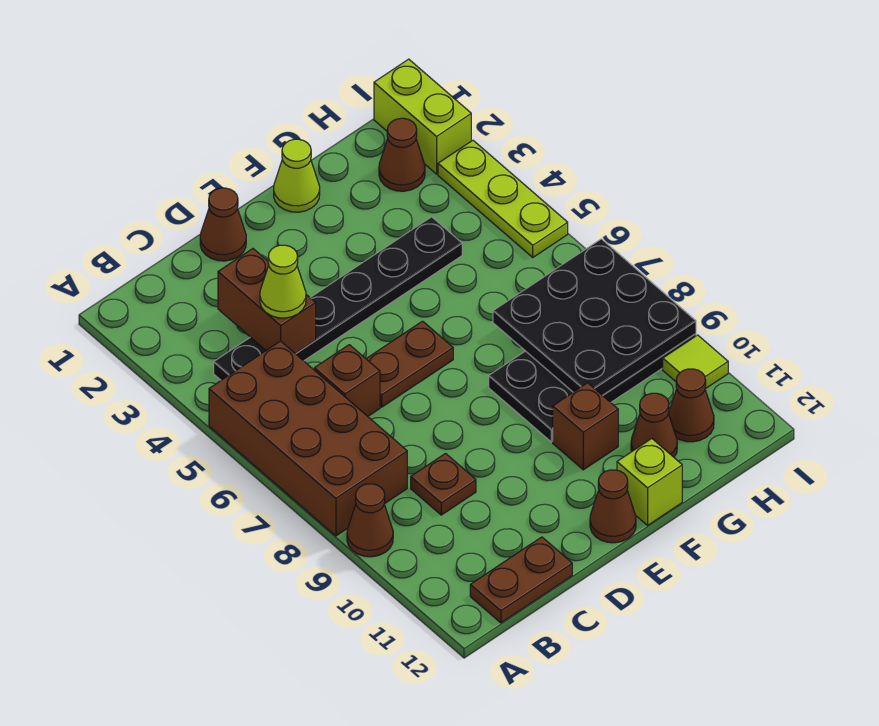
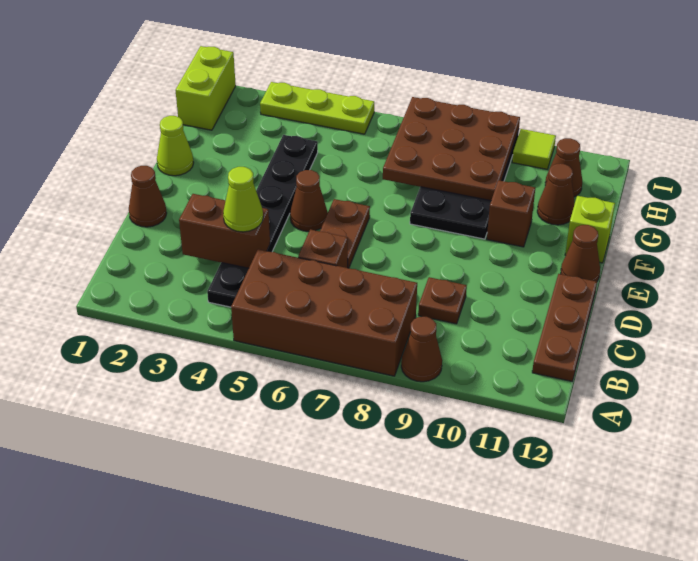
brown plate B12:C12 level 1 -> brown plate B12:D12 level 1
black plate G7:I9 level 2 -> brown plate G7:I9 level 2
brown cone H2 level 1 -> brown cone E5 level 1
lime brick I1:I2 level 1 -> lime brick H1:I1 level 1

